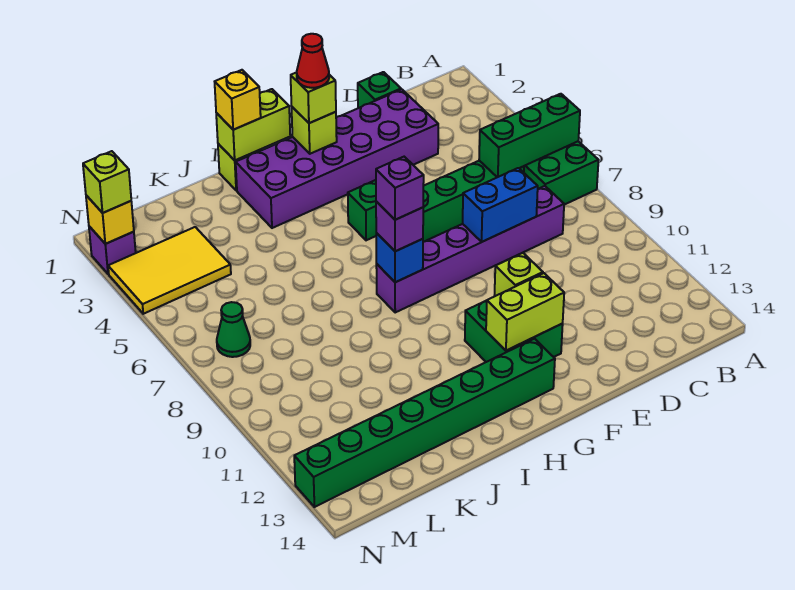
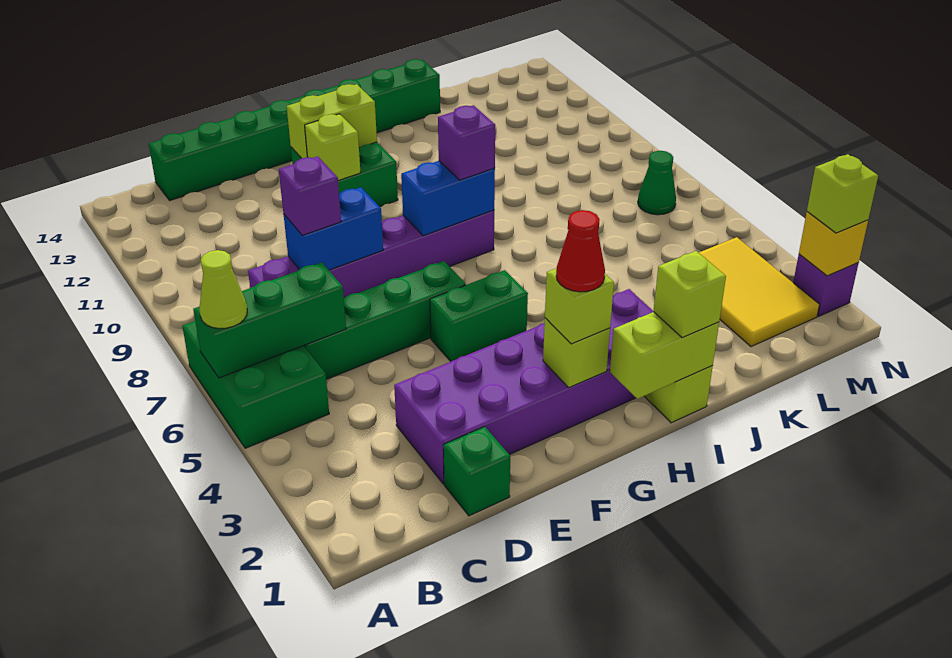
none -> lime cone A6 level 3
green brick G13:N13 level 1 -> green brick C14:J14 level 1
blue brick H8 level 2 -> blue brick G8:H8 level 2
purple brick H8 level 4 -> purple brick D8 level 3
yellow brick I1 level 3 -> lime brick I1 level 3
yellow tile L3:N4 level 1 -> yellow tile L2:M4 level 1

